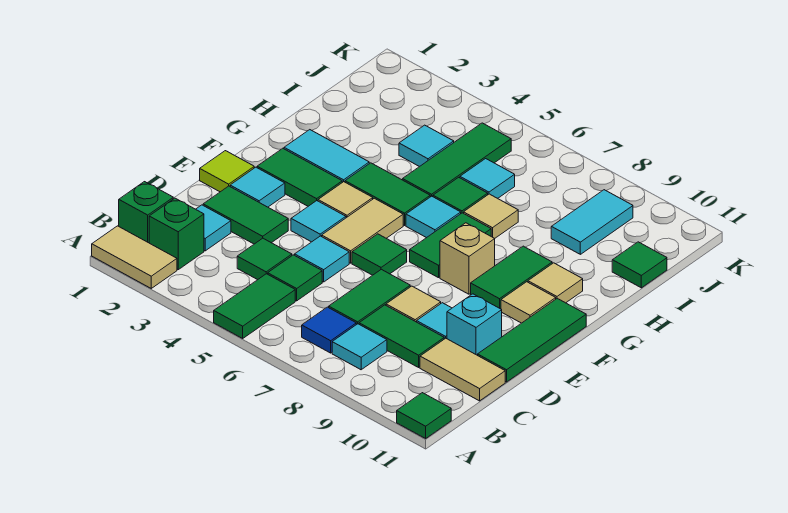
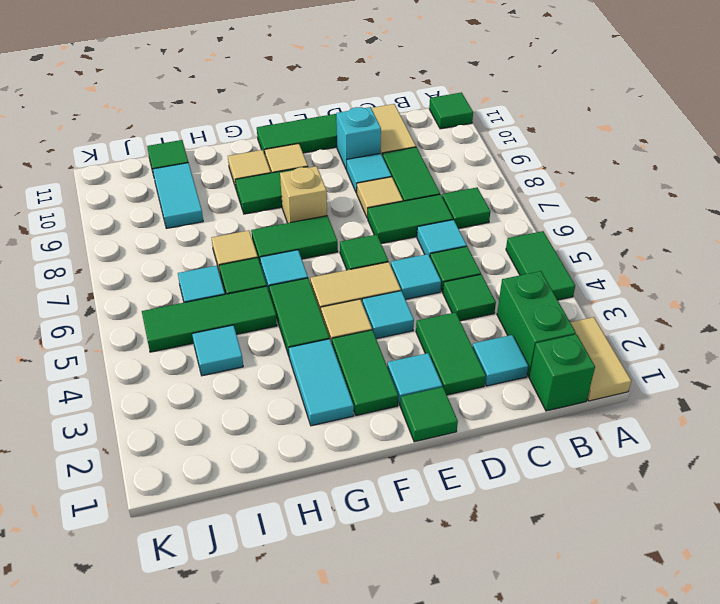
green tile A5:B5 level 1 -> green tile A4:A5 level 1
green brick B2 level 1 -> green brick B2:B3 level 1
blue tile B7 level 1 -> green tile B7 level 1
cyan tile B8 level 1 -> cyan tile C6 level 1
lime tile E1 level 1 -> green tile E1 level 1
cyan tile I9:J9 level 1 -> cyan tile I9:I10 level 1

